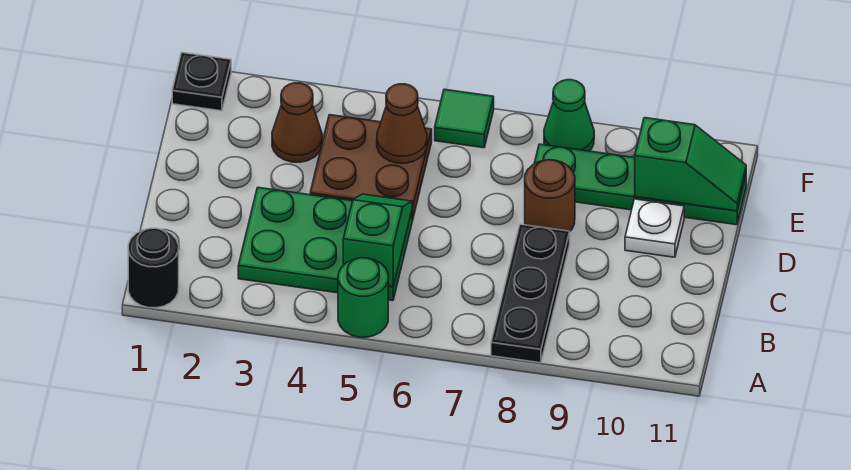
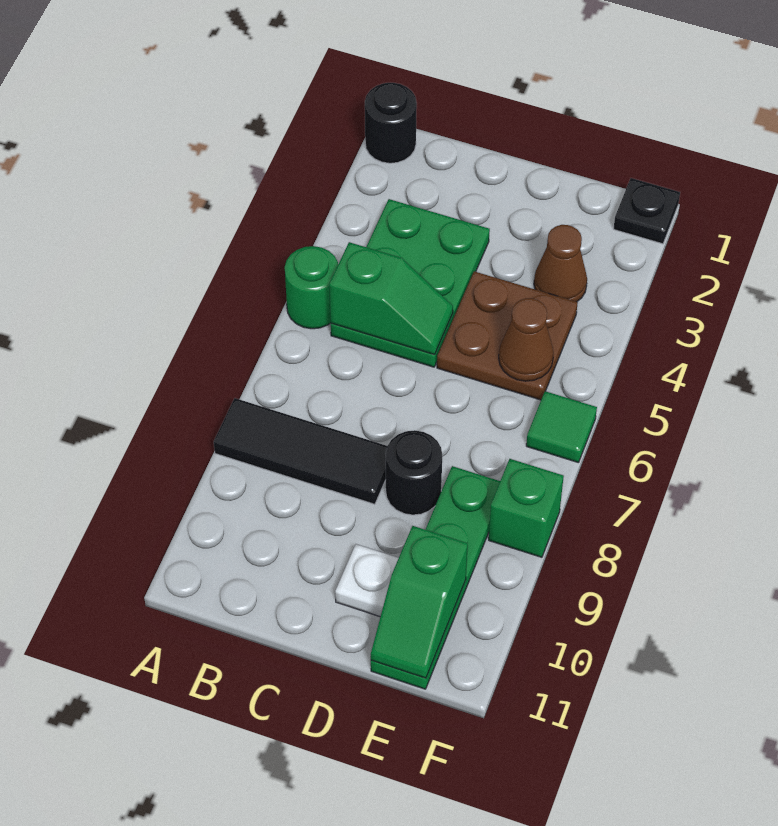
black plate A8:C8 level 1 -> black tile A8:C8 level 1
brown round brick D8 level 1 -> black round brick D8 level 1
green cone F8 level 1 -> green brick F8 level 1

